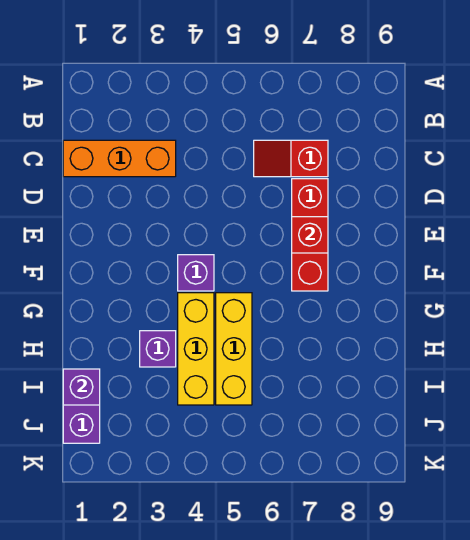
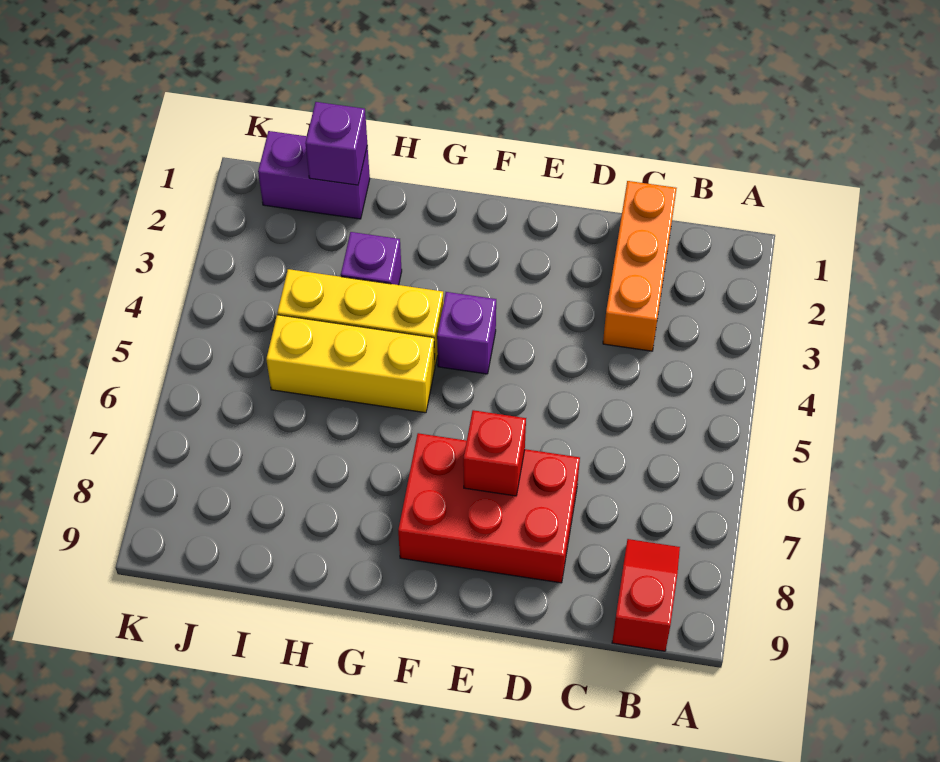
red slope C6:C7 level 1 top 7 -> red slope B8:B9 level 1 top 9
red brick D7:F7 level 1 -> red brick D7:F8 level 1

